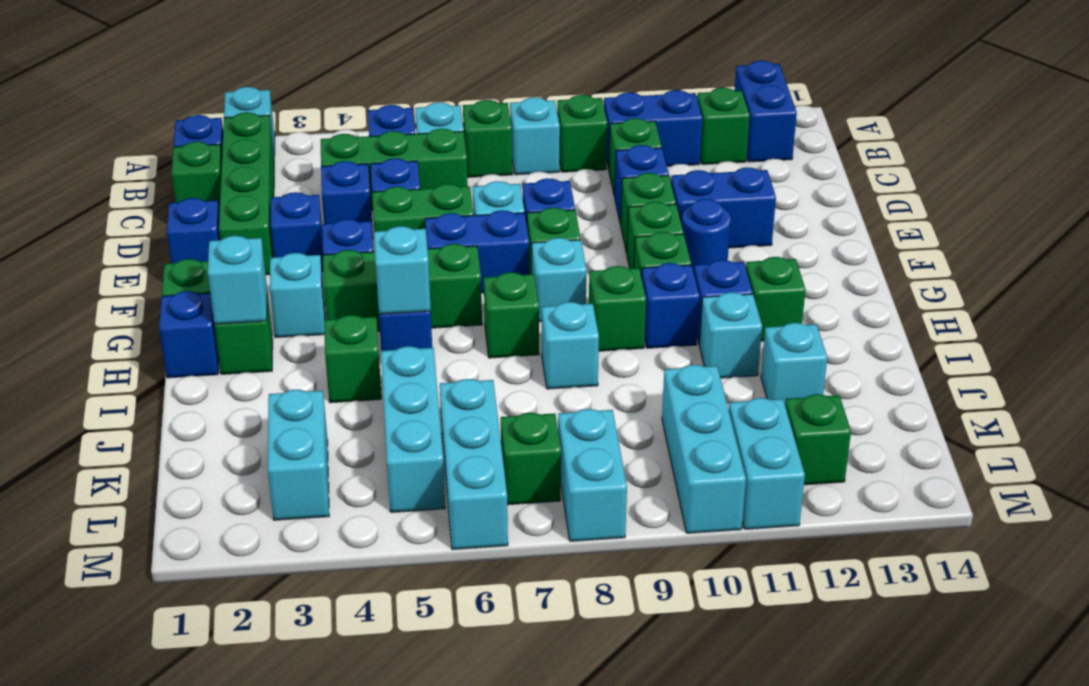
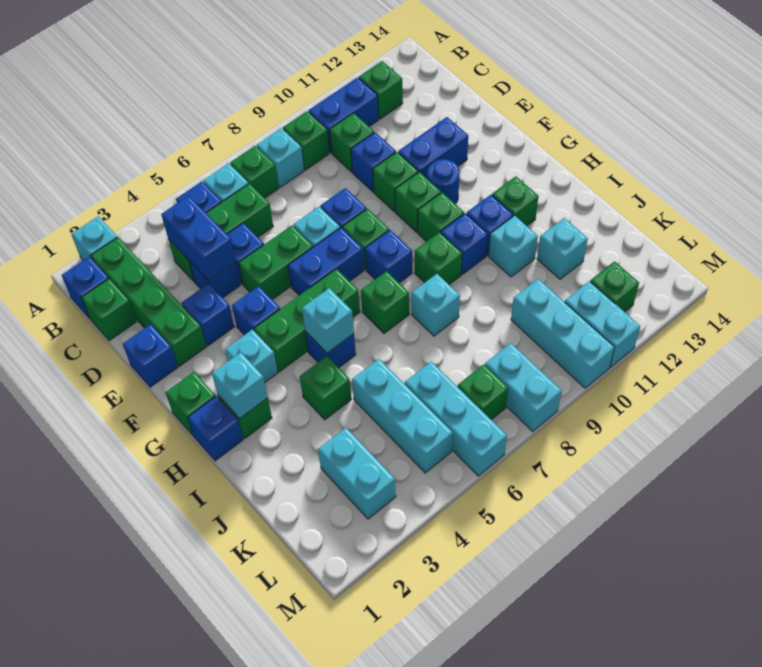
blue brick A13:B13 level 1 -> blue brick C4:D4 level 2
cyan brick G8 level 1 -> blue brick G8 level 1

